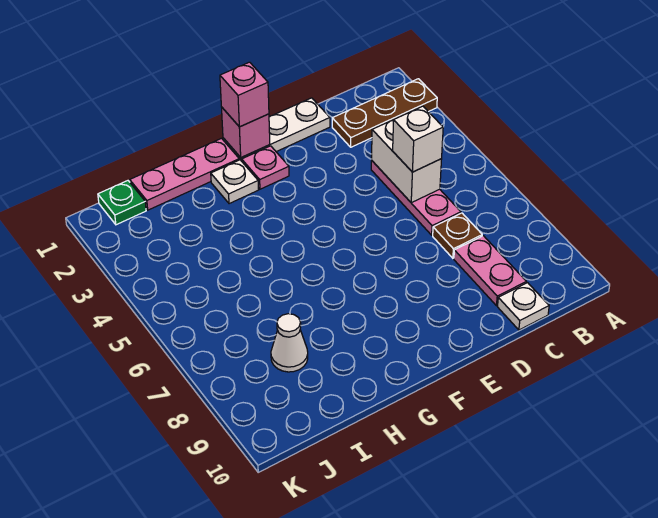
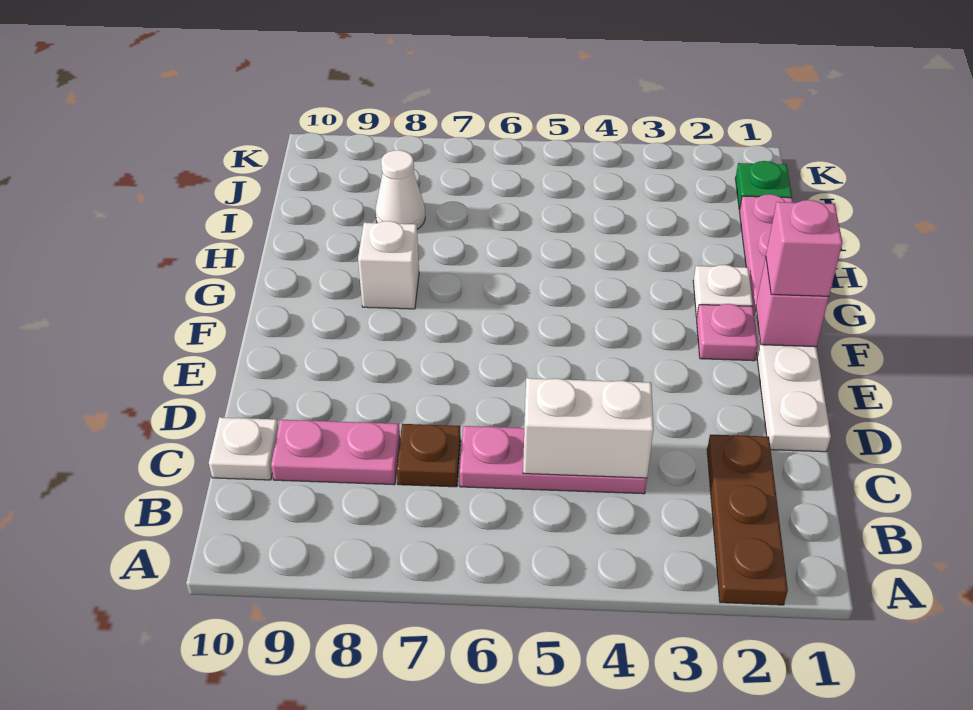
white brick C5 level 3 -> white brick G8 level 1

